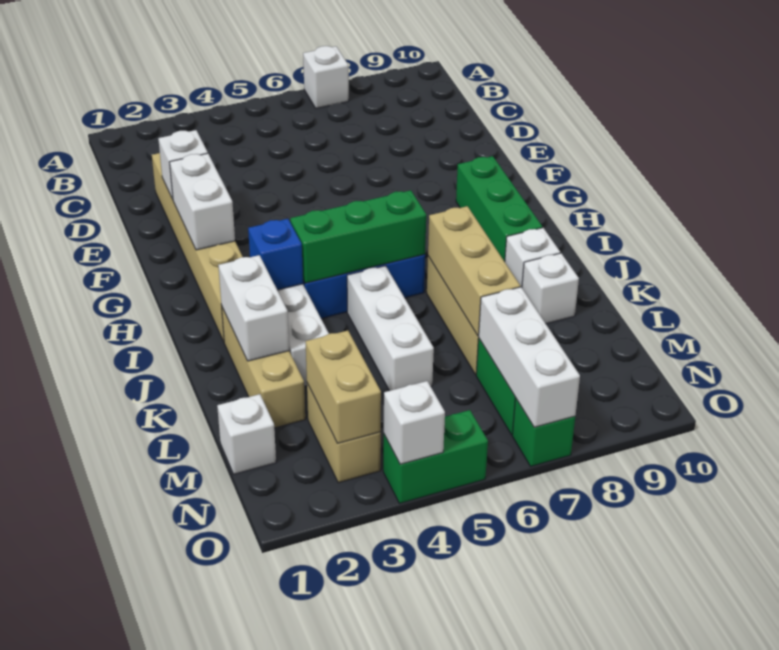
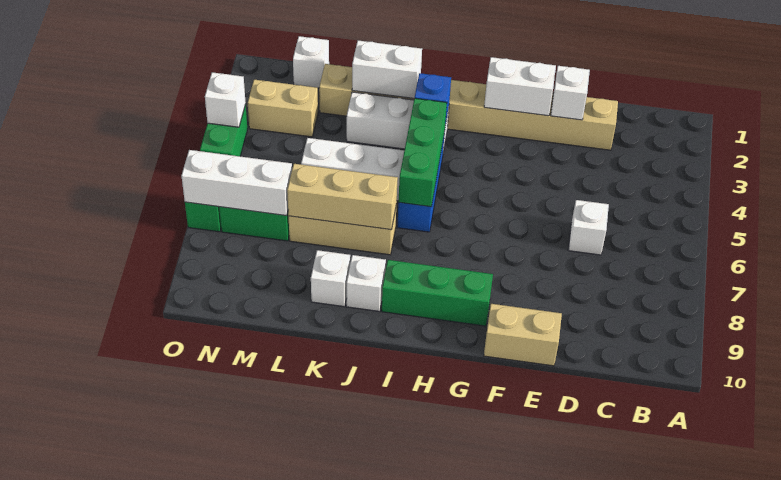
white brick A7 level 1 -> white brick D6 level 1
tan brick M3:N3 level 2 -> tan brick E10:F10 level 1

